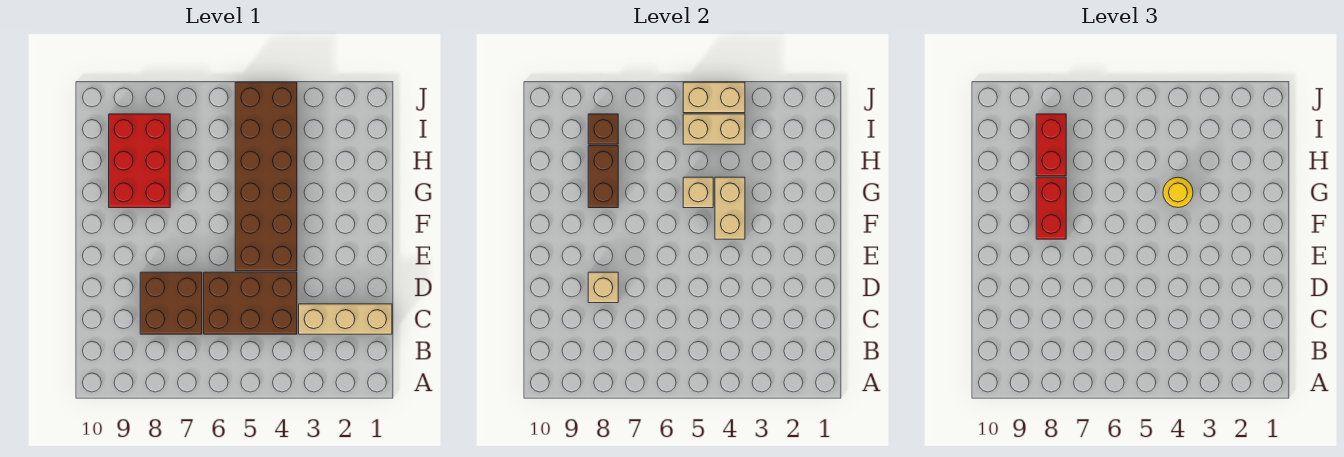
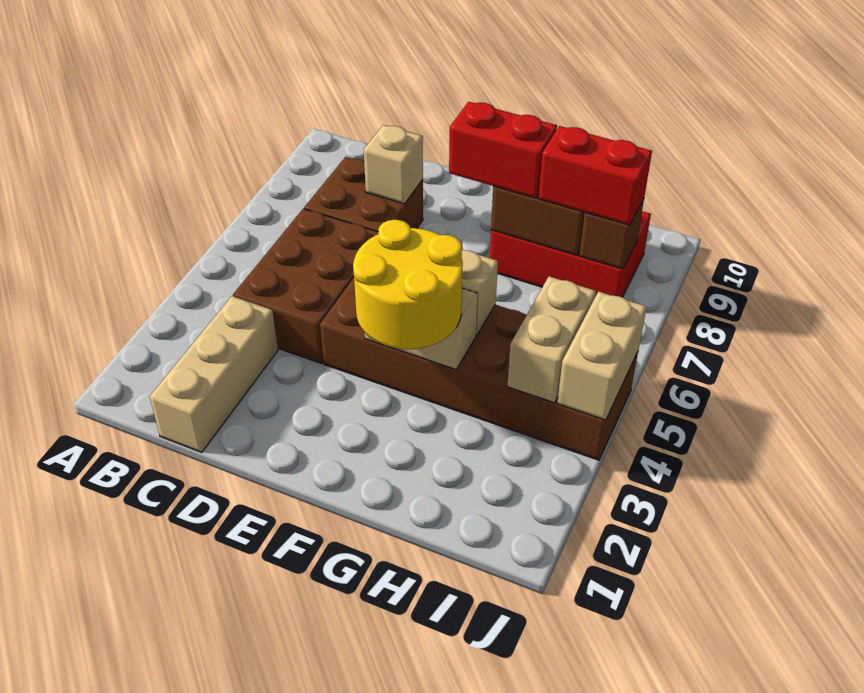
yellow round brick G4 level 3 -> yellow round brick F3:G4 level 3

